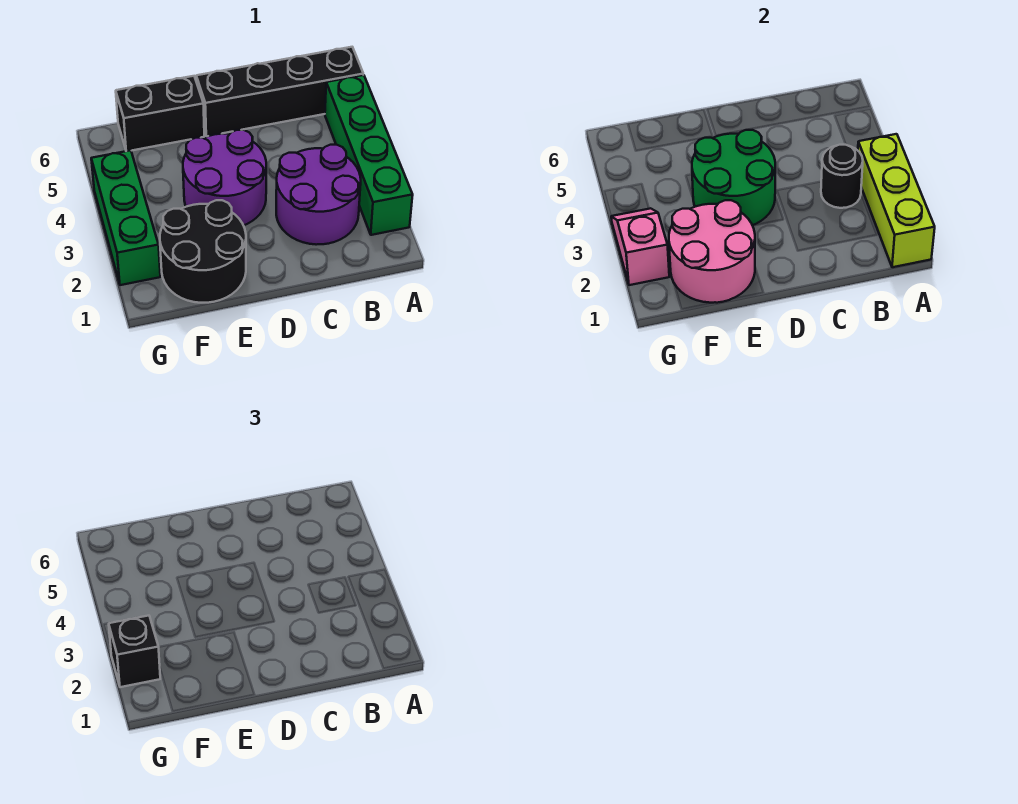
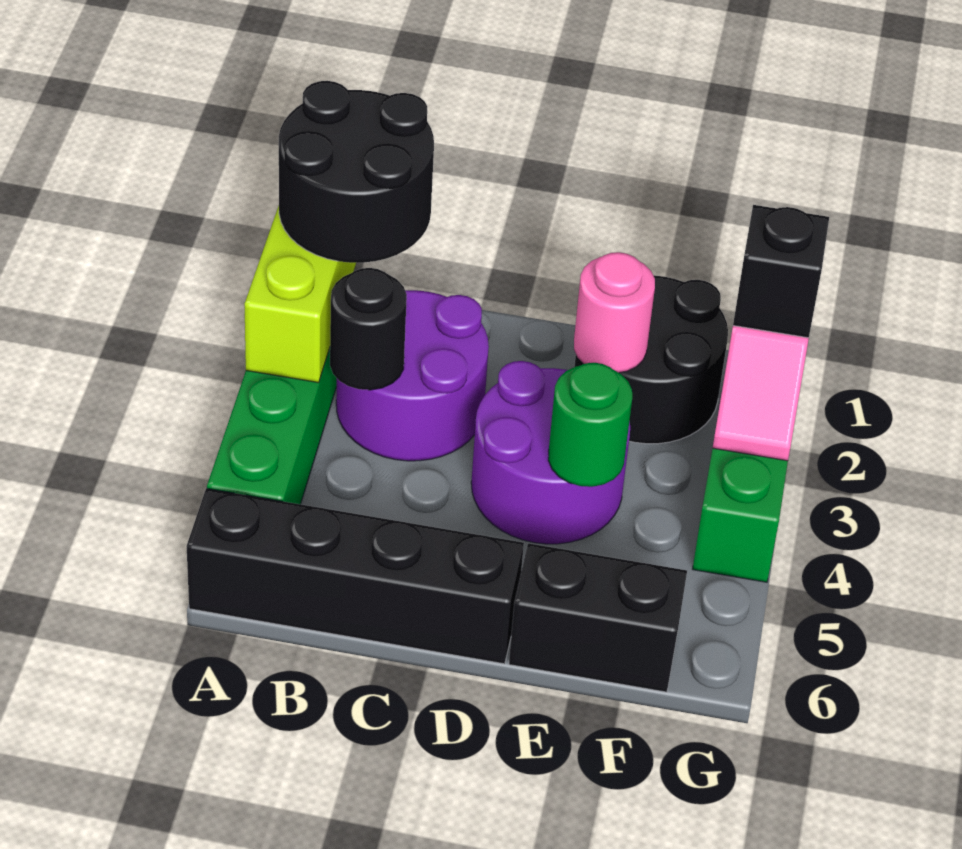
none -> black round brick A1:B2 level 3
green round brick D3:E4 level 2 -> green round brick E4 level 2
pink round brick E1:F2 level 2 -> pink round brick E2 level 2

